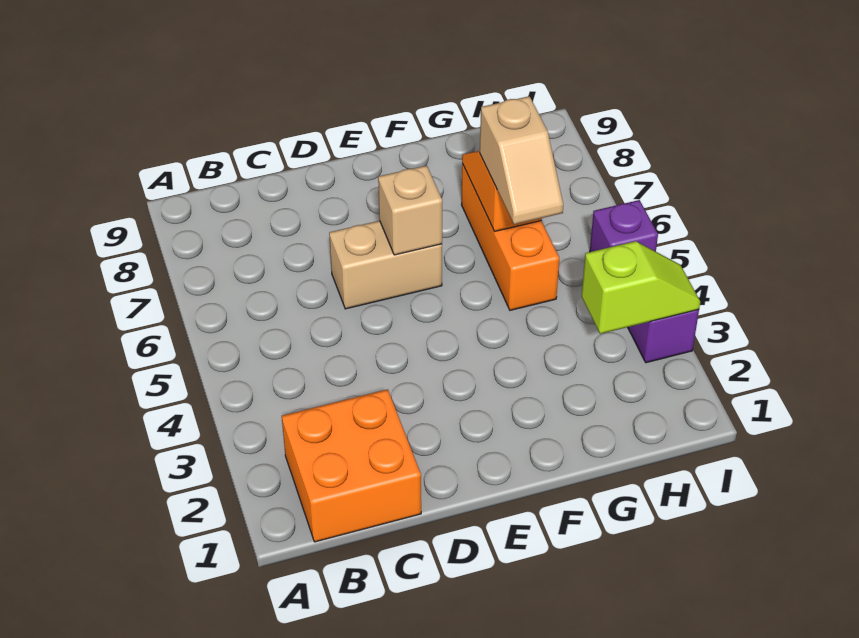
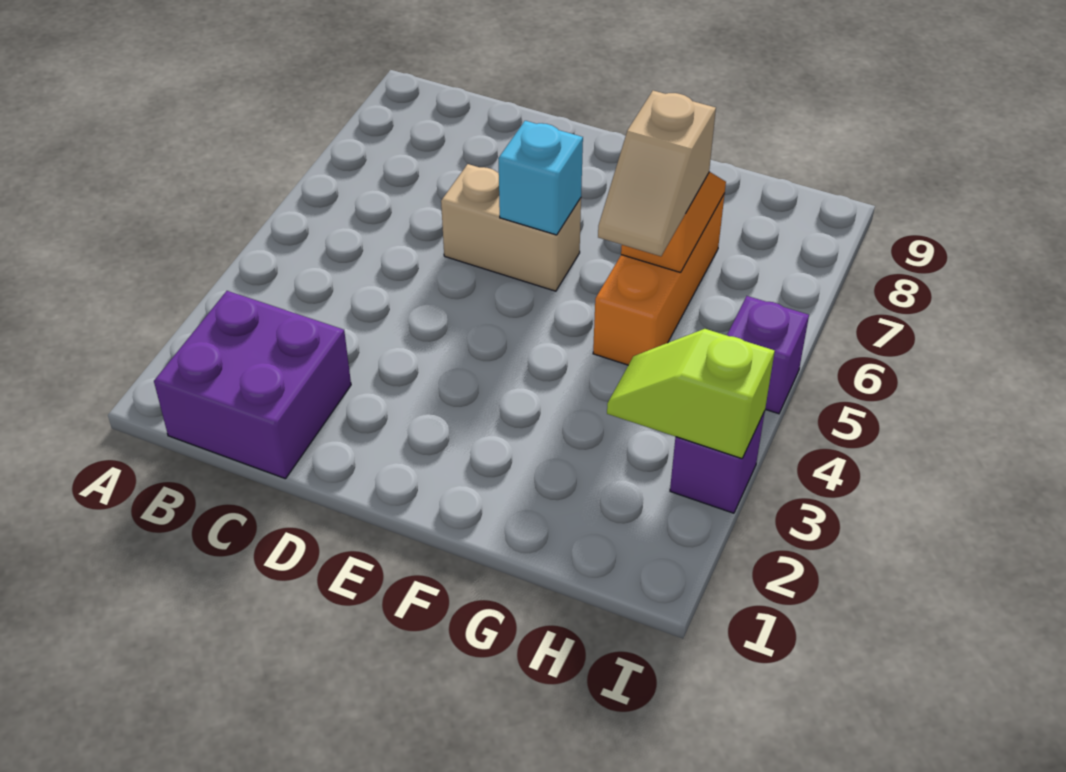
orange brick B1:C2 level 1 -> purple brick B1:C2 level 1
tan brick E6 level 2 -> cyan brick E6 level 2
lime slope H3:I3 level 2 top H -> lime slope H3:I3 level 2 top I

